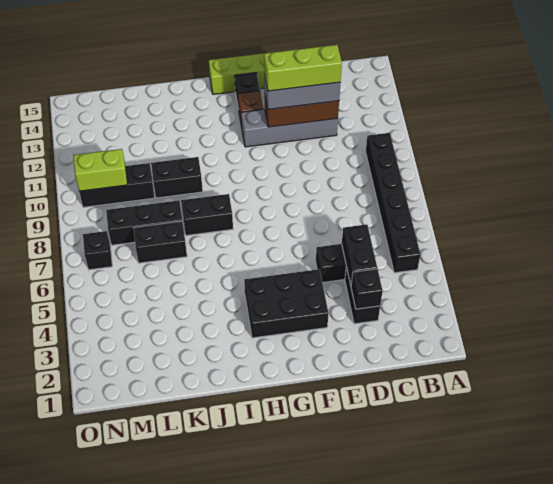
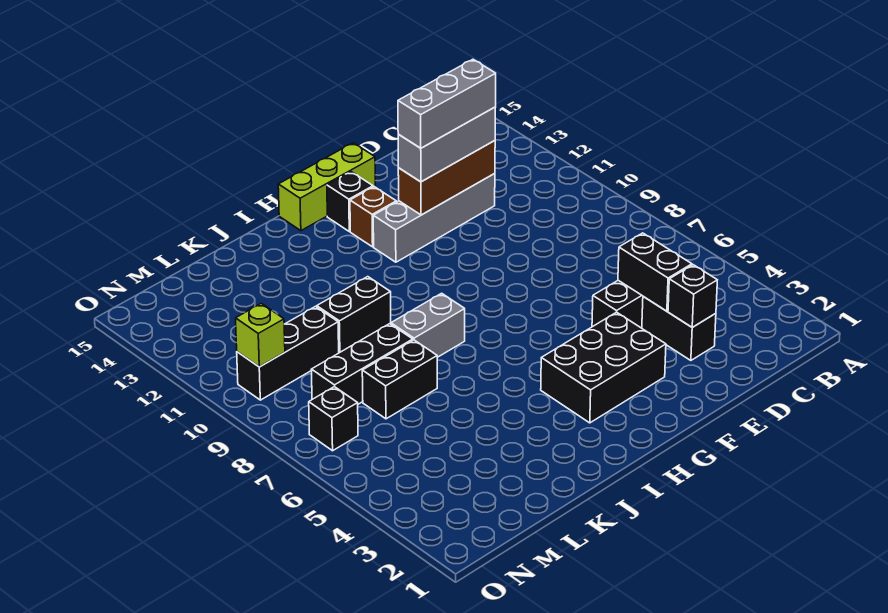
black brick B5:B10 level 1 -> none
lime brick D12:F12 level 4 -> grey brick D12:F12 level 4
black brick I8:J8 level 1 -> grey brick I8:J8 level 1
lime brick M10:N10 level 2 -> lime brick N10 level 2

